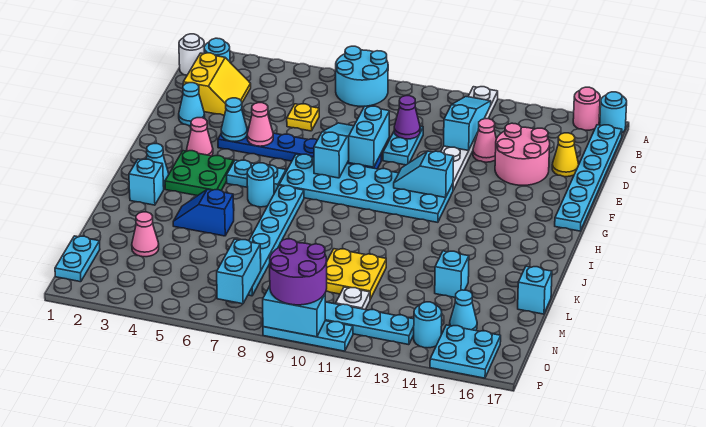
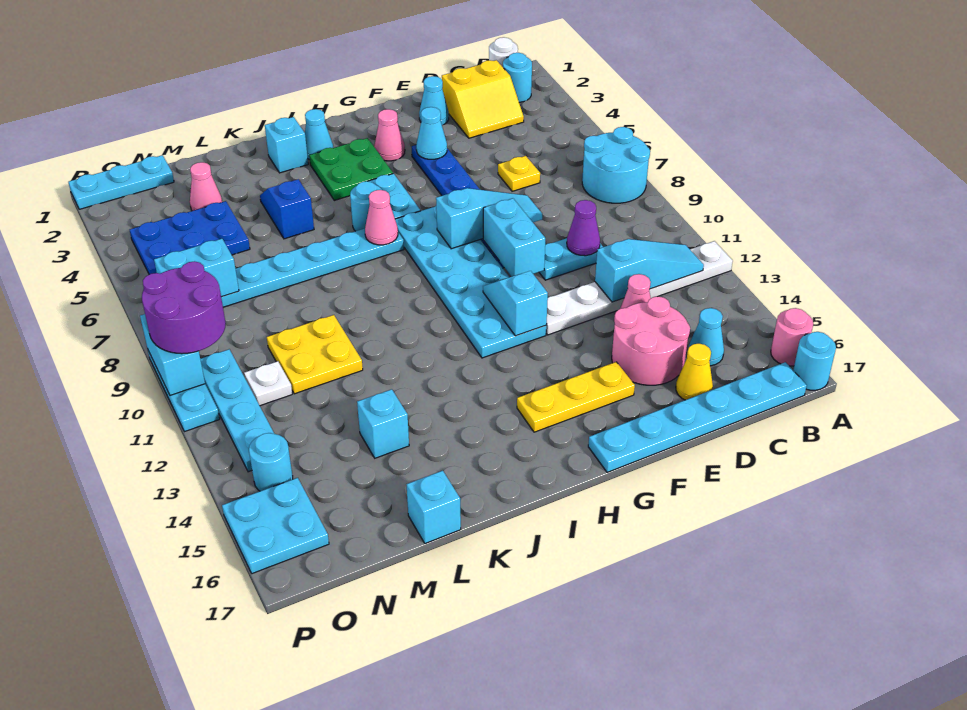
cyan brick E9:F9 level 2 -> cyan brick F9:F10 level 2
pink cone F5 level 2 -> pink cone I7 level 2
none -> yellow plate F15:H15 level 1
none -> blue plate M4:O5 level 1
cyan plate N1:O1 level 1 -> cyan plate N1:P1 level 1
cyan cone N15 level 1 -> cyan cone C15 level 1

